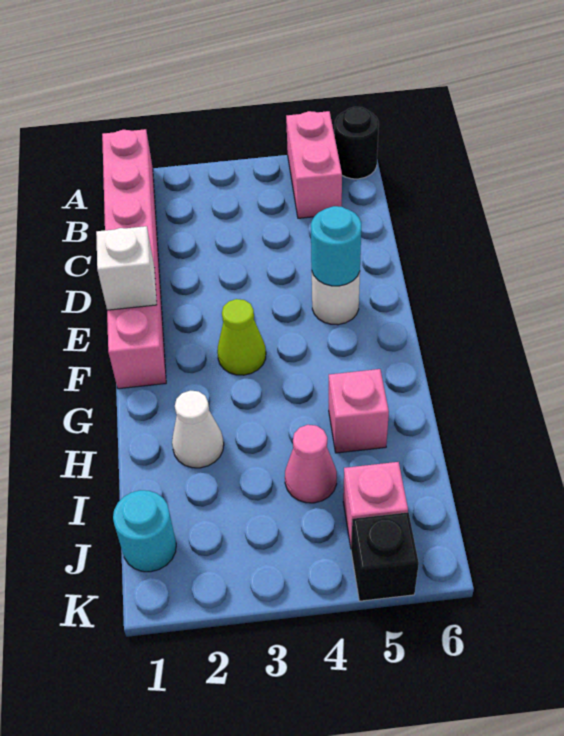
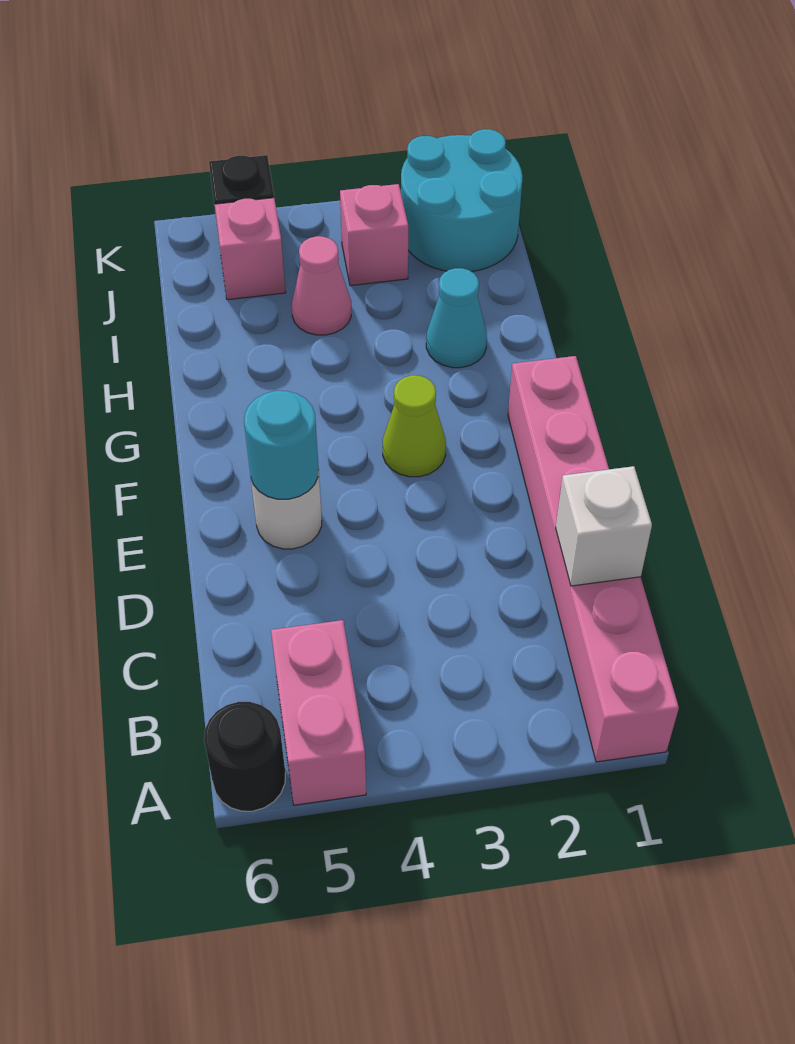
white brick E1 level 2 -> white brick C1 level 2
white cone H2 level 1 -> cyan cone H2 level 1
pink brick H5 level 1 -> pink brick J3 level 1
cyan round brick J1 level 1 -> cyan round brick J1:K2 level 1

